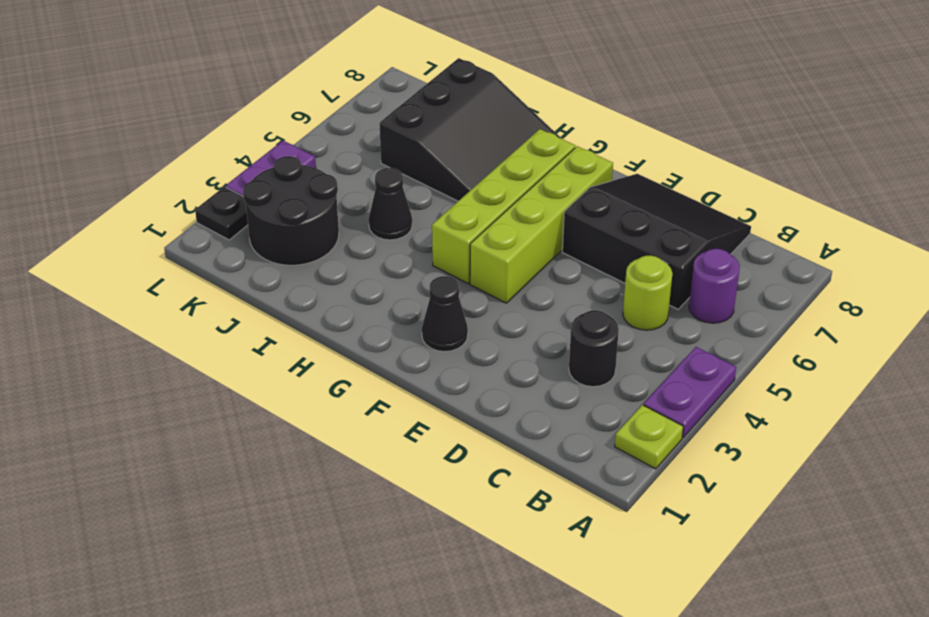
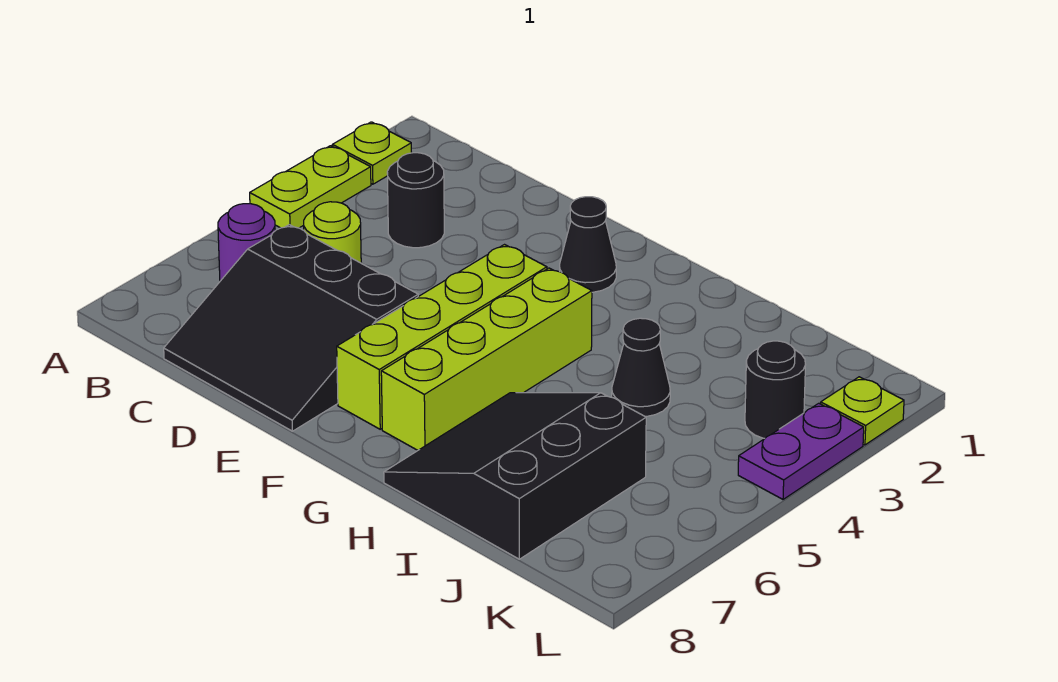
purple plate A3:A4 level 1 -> lime plate A3:A4 level 1
black round brick J2:K3 level 1 -> black round brick K3 level 1
black plate L2 level 1 -> lime plate L2 level 1

